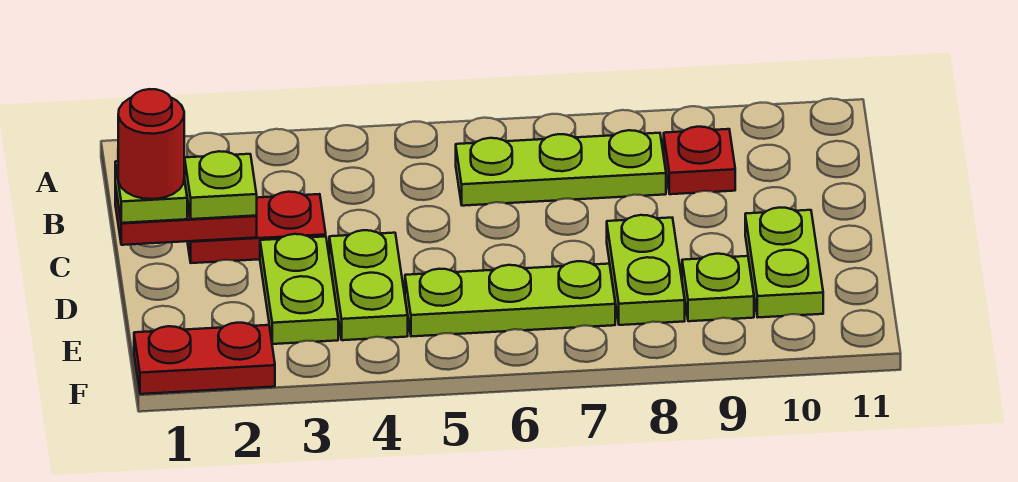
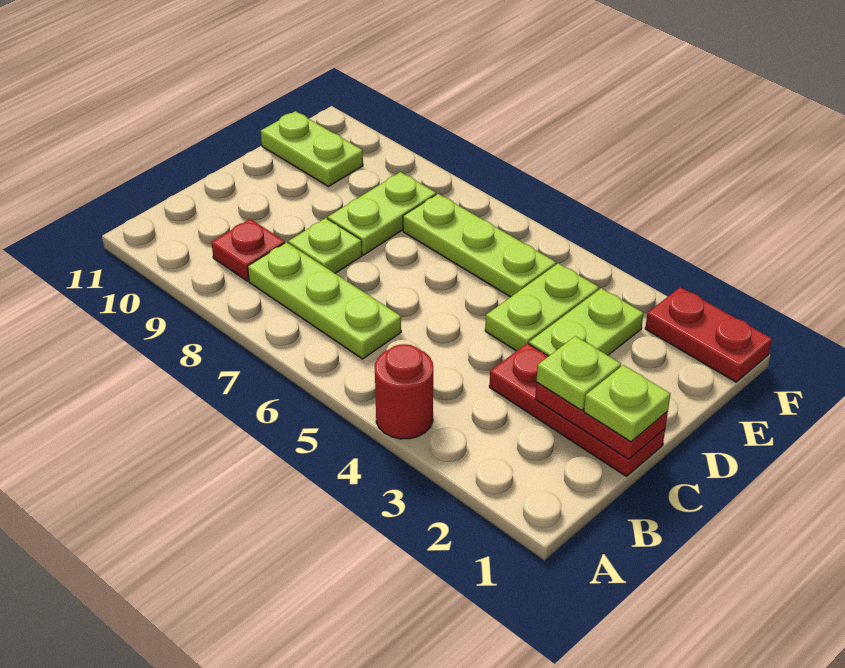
red round brick C1 level 4 -> red round brick A4 level 1
red plate C2:C3 level 1 -> red plate C1:C3 level 1
lime plate D10:E10 level 1 -> lime plate E10:E11 level 1
lime plate E9 level 1 -> lime plate C8 level 1

